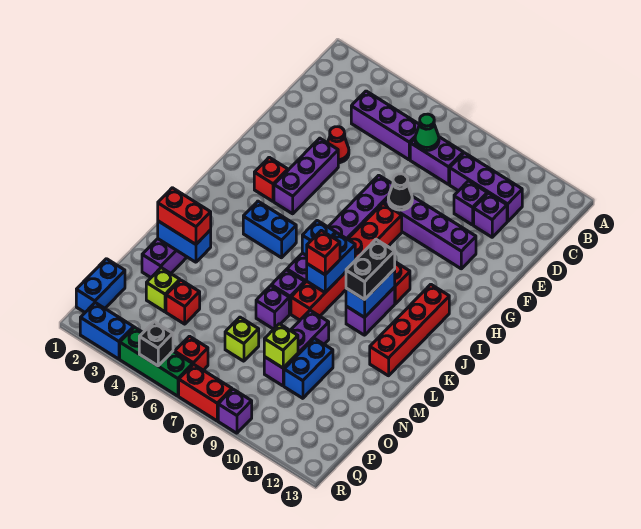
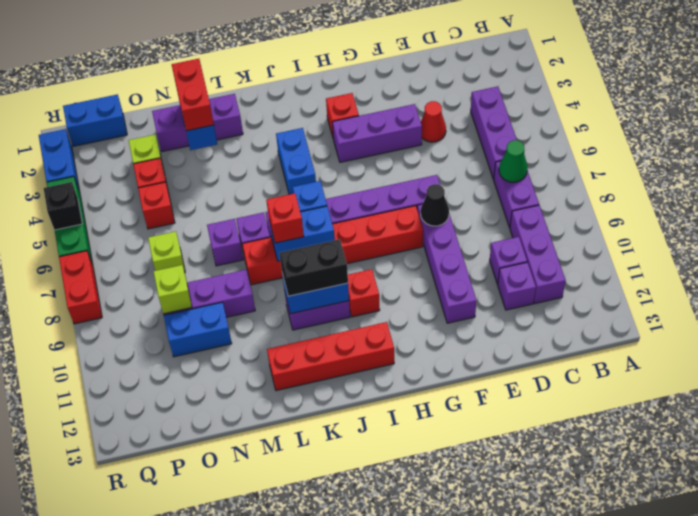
red brick Q6 level 1 -> red brick O5 level 1
purple brick R9 level 1 -> none

